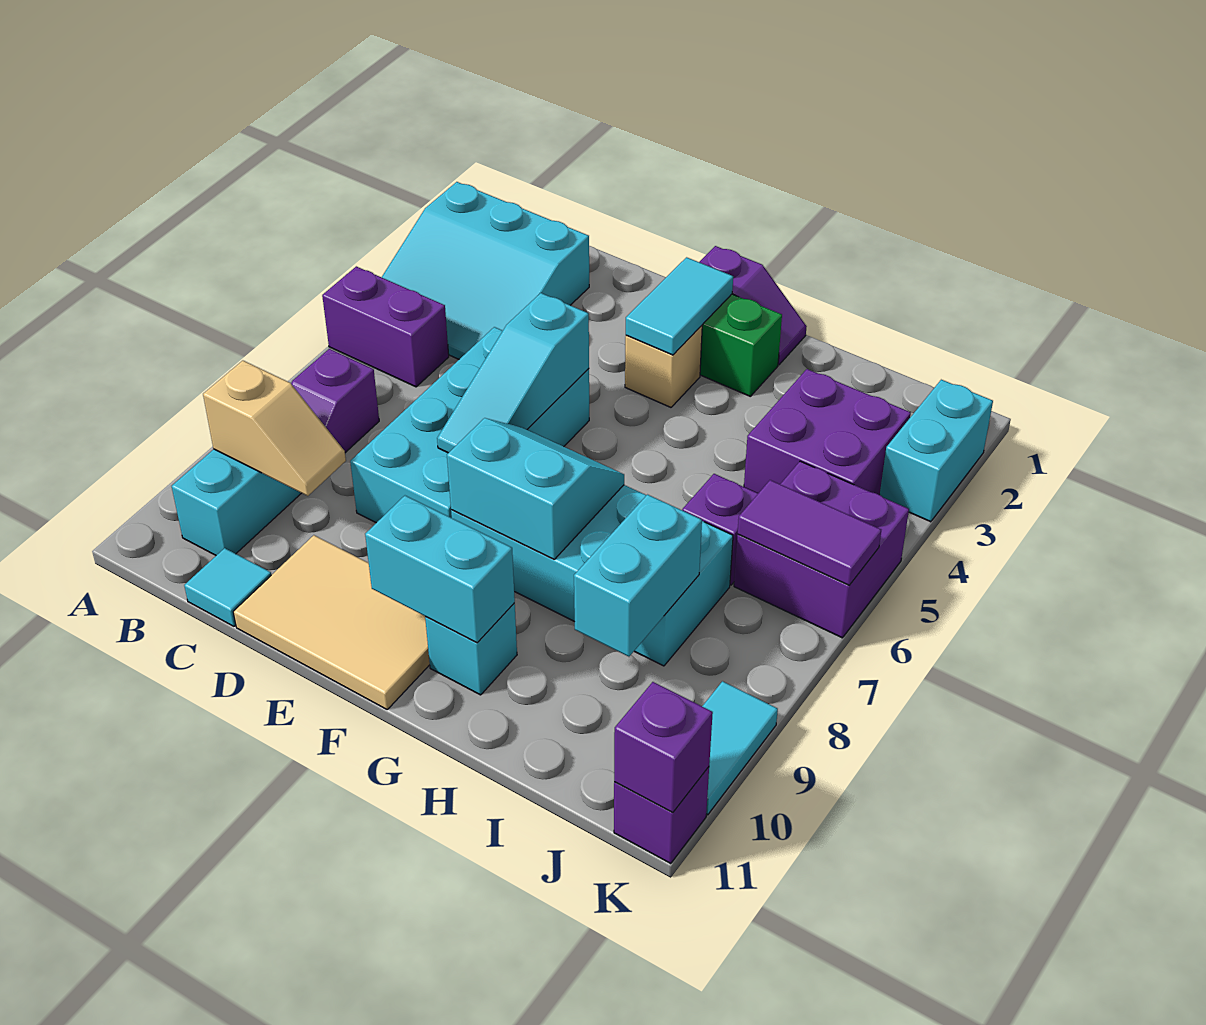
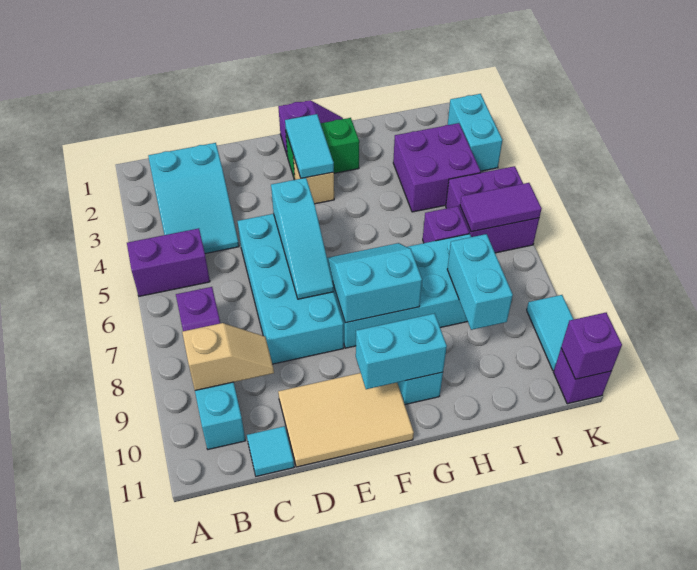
cyan slope A2:C4 level 1 top 2 -> cyan slope B2:C4 level 1 top 2

